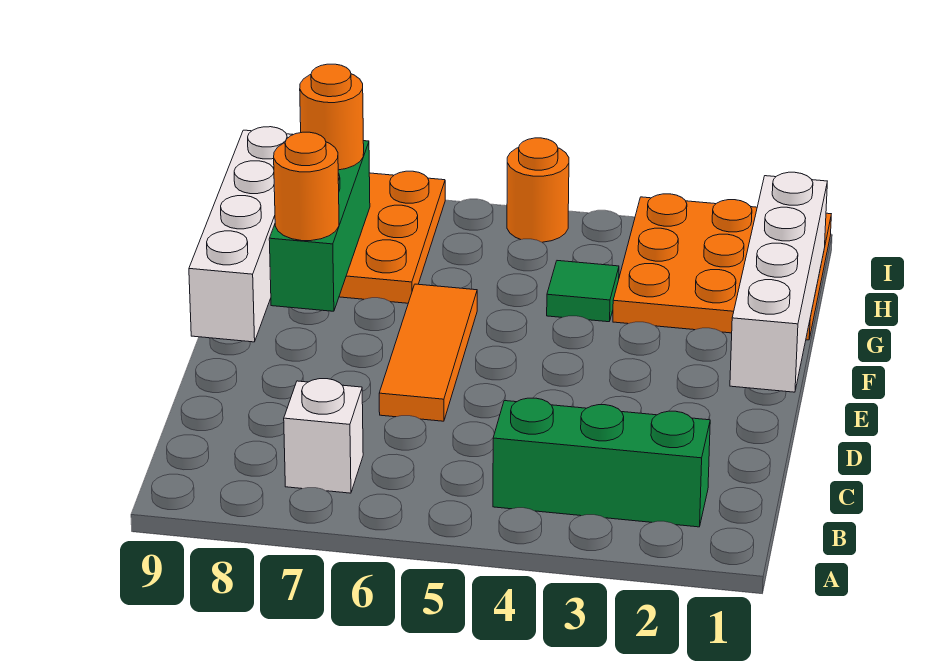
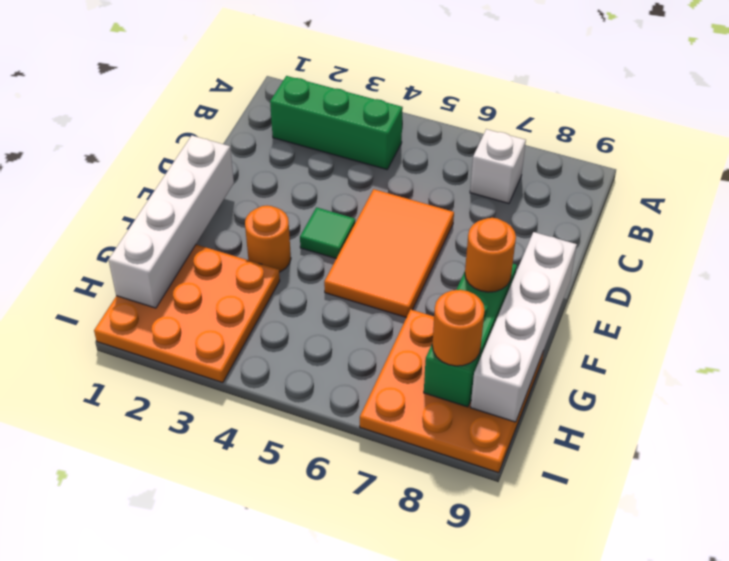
orange tile D6:F6 level 1 -> orange tile D5:F6 level 1
green tile G4 level 1 -> green tile E4 level 1
orange round brick I5 level 1 -> orange round brick F3 level 1

